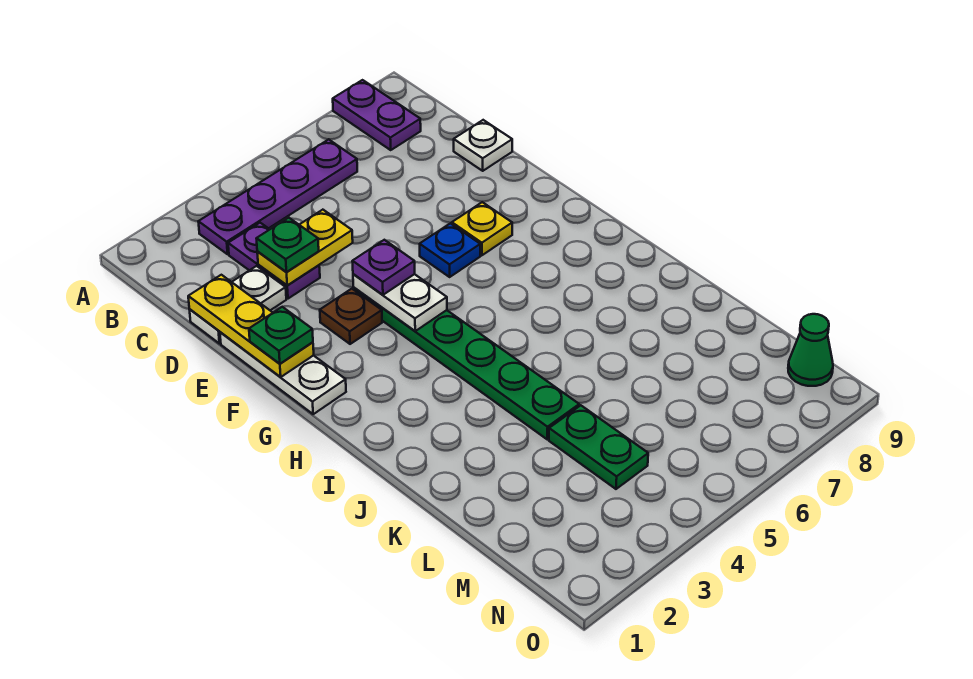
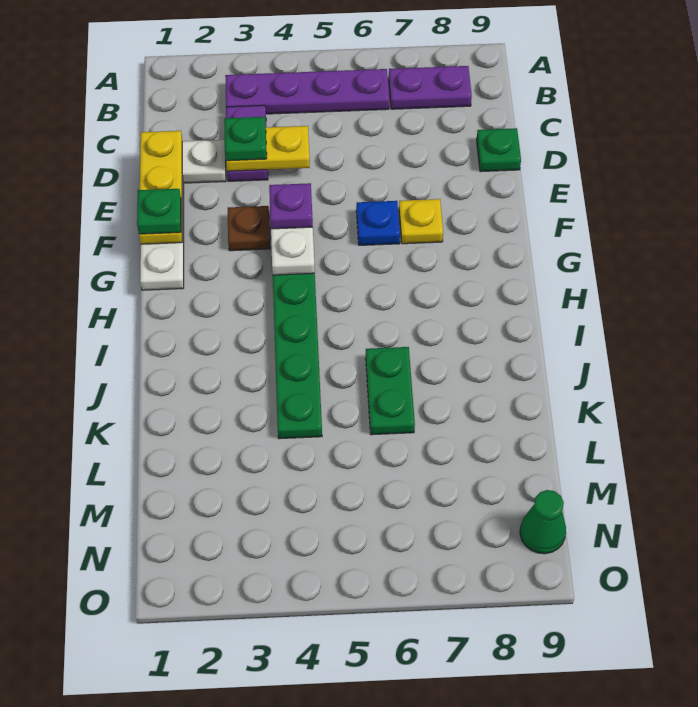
purple plate A8:B8 level 1 -> purple plate B7:B8 level 1
white plate D9 level 1 -> green plate D9 level 1
green plate L4:M4 level 1 -> green plate J6:K6 level 1

